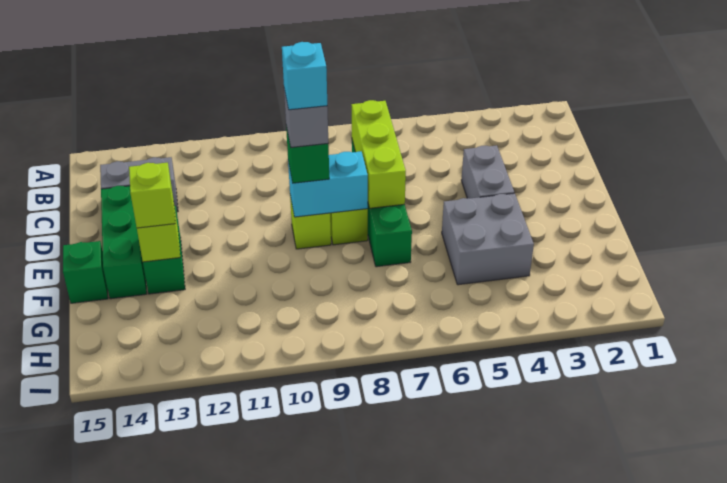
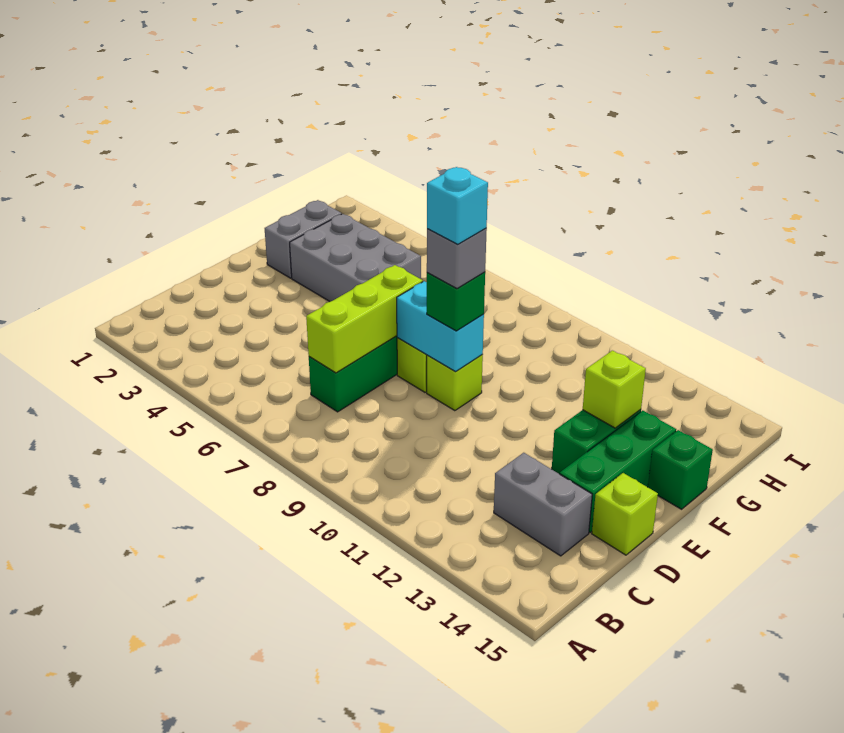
grey brick D4:E4 level 1 -> grey brick F2:G2 level 1
grey brick F4:G5 level 1 -> grey brick F3:G5 level 1
lime brick F13 level 3 -> lime brick D15 level 1

